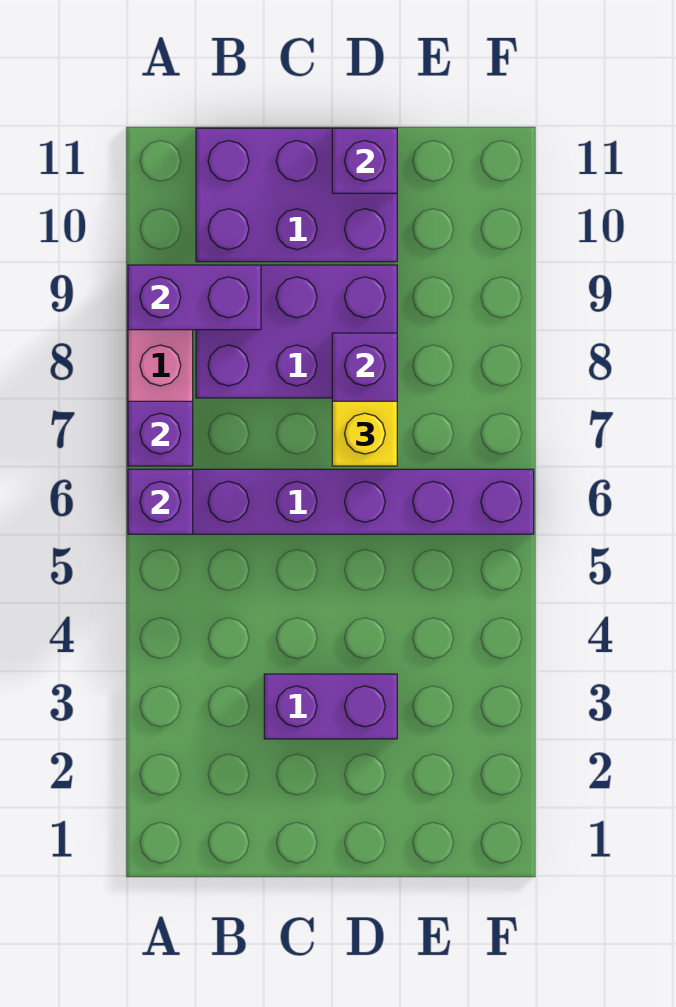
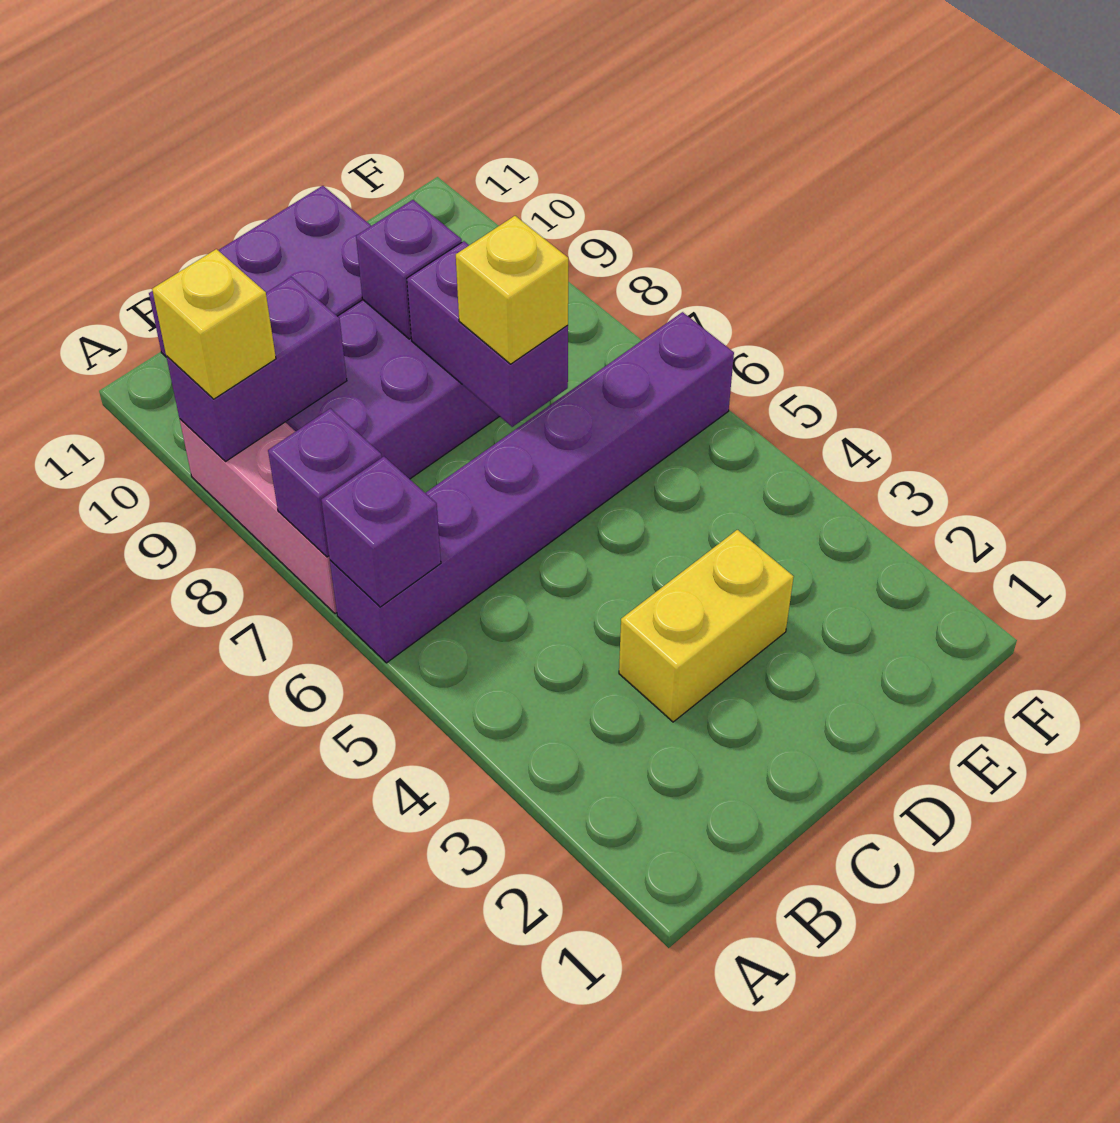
none -> yellow brick A9 level 3
purple brick C3:D3 level 1 -> yellow brick C3:D3 level 1
purple brick D11 level 2 -> purple brick D9 level 2

